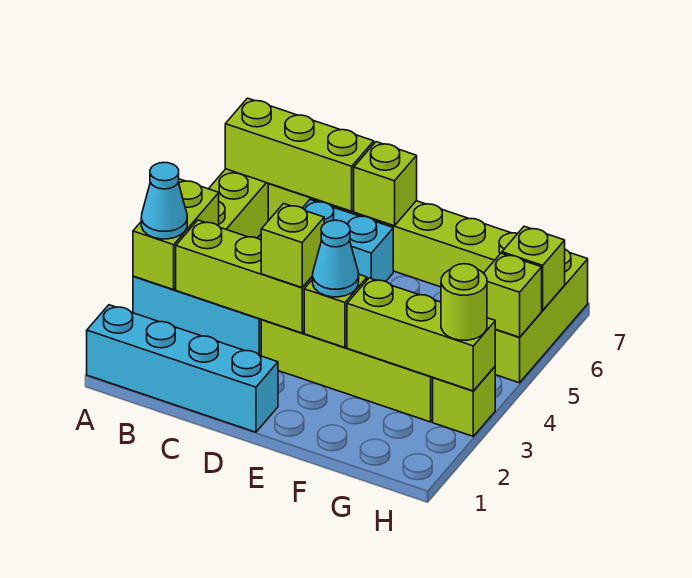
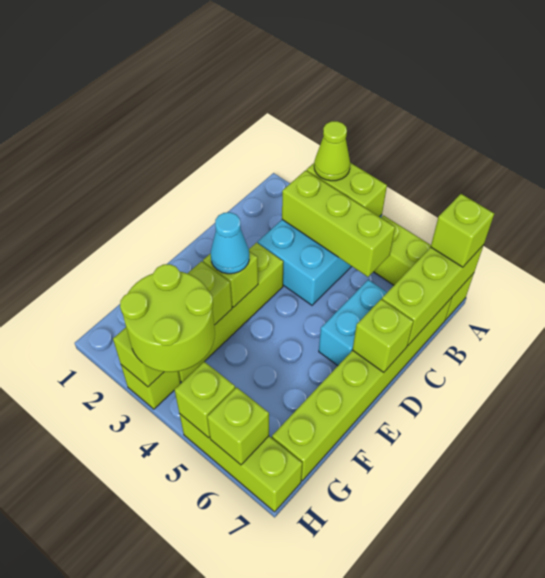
cyan brick A1:D1 level 1 -> none
cyan cone A3 level 3 -> lime cone A3 level 3
lime brick B3:D3 level 2 -> lime brick B3:B5 level 2
lime brick D3 level 3 -> lime brick A7 level 3
lime round brick H3 level 3 -> lime round brick G3:H4 level 3

